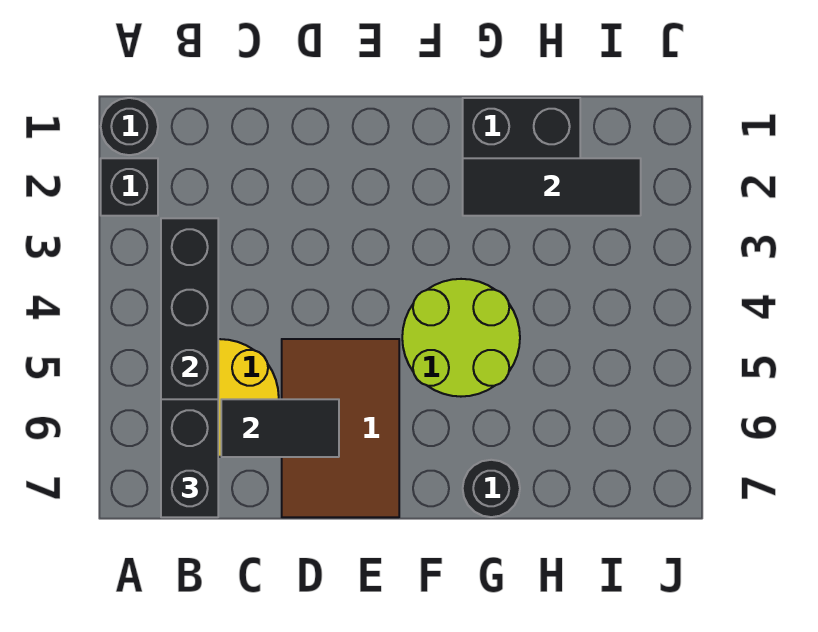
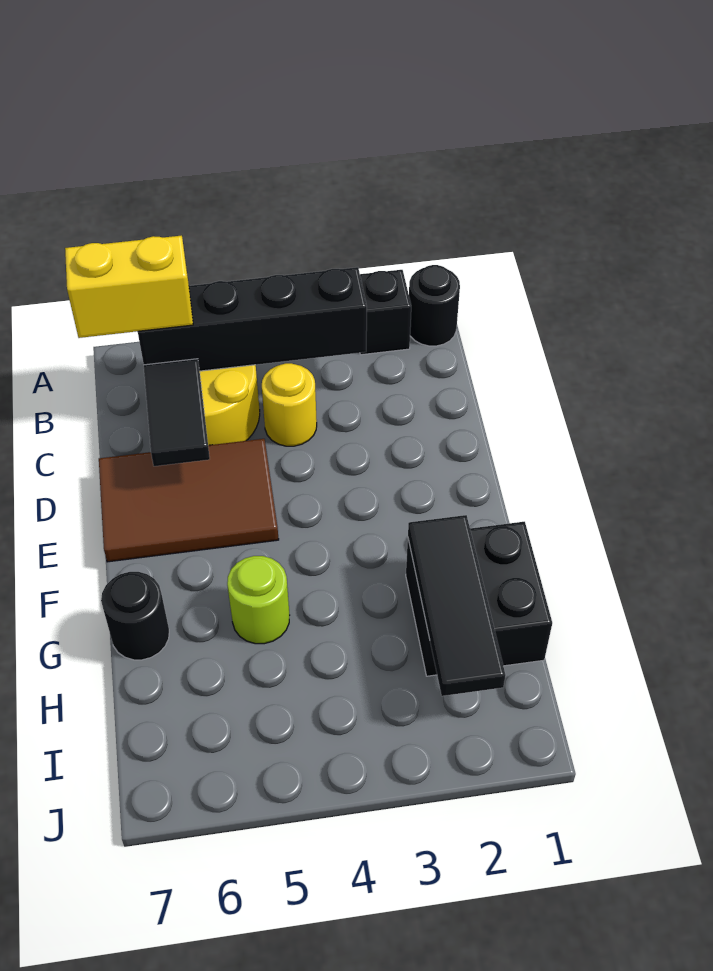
black brick B6:B7 level 3 -> yellow brick B6:B7 level 3
none -> yellow round brick C4 level 1
lime round brick F4:G5 level 1 -> lime round brick G5 level 1

